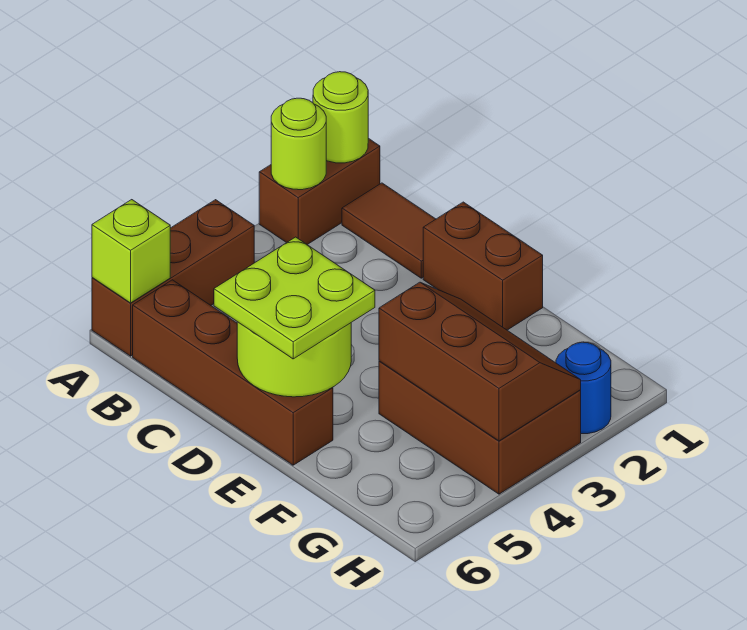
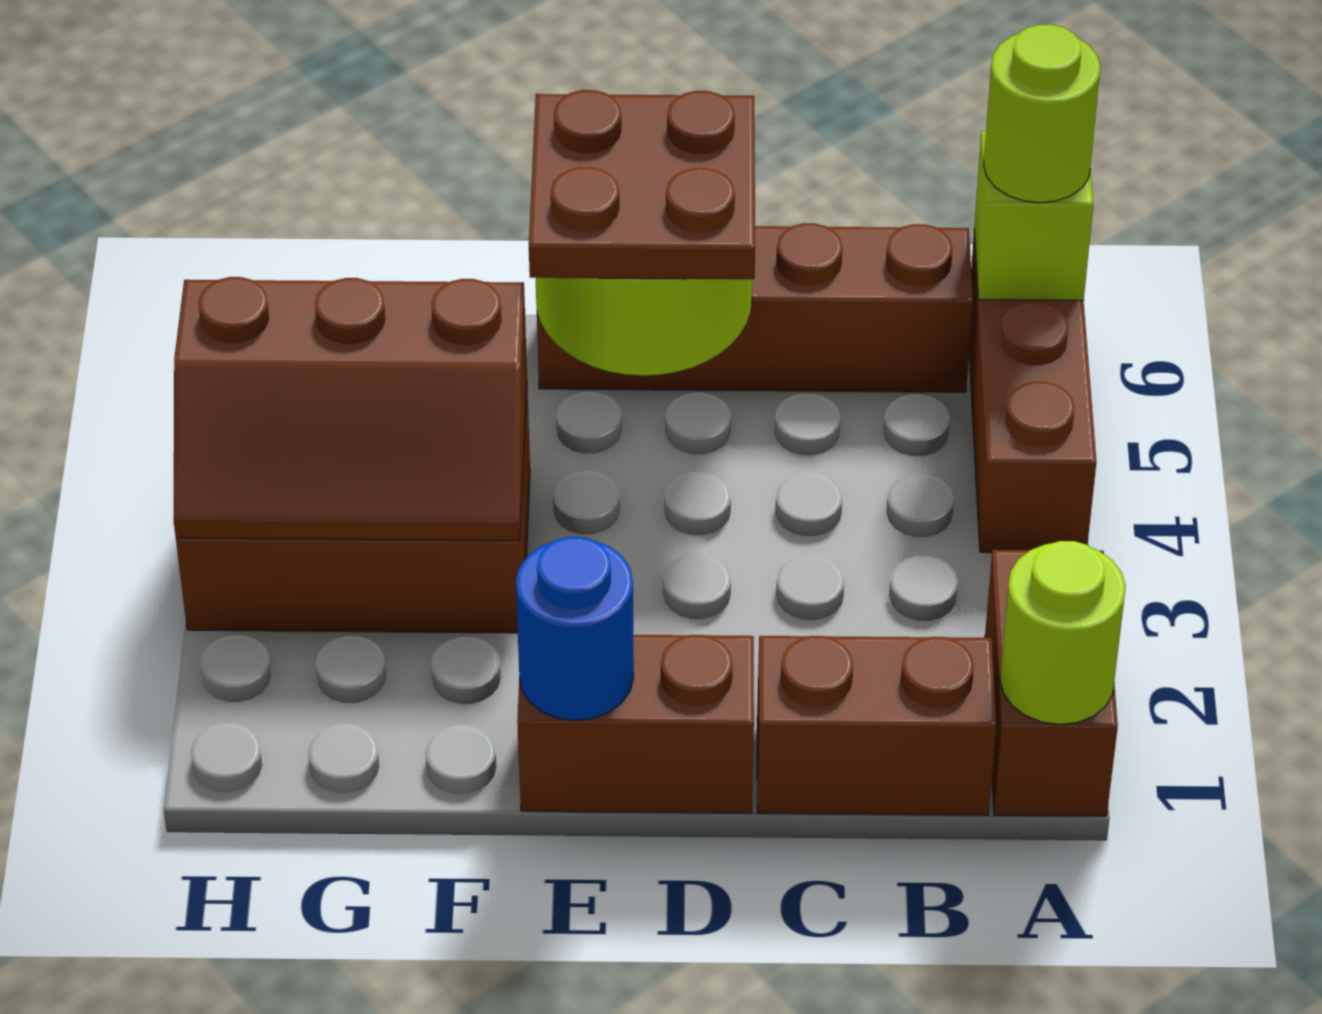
lime round brick A2 level 2 -> lime round brick A6 level 3
brown tile B1:C1 level 1 -> brown brick B1:C1 level 1
lime plate D5:E6 level 3 -> brown plate D5:E6 level 3
blue round brick H2 level 1 -> blue round brick E1 level 2

